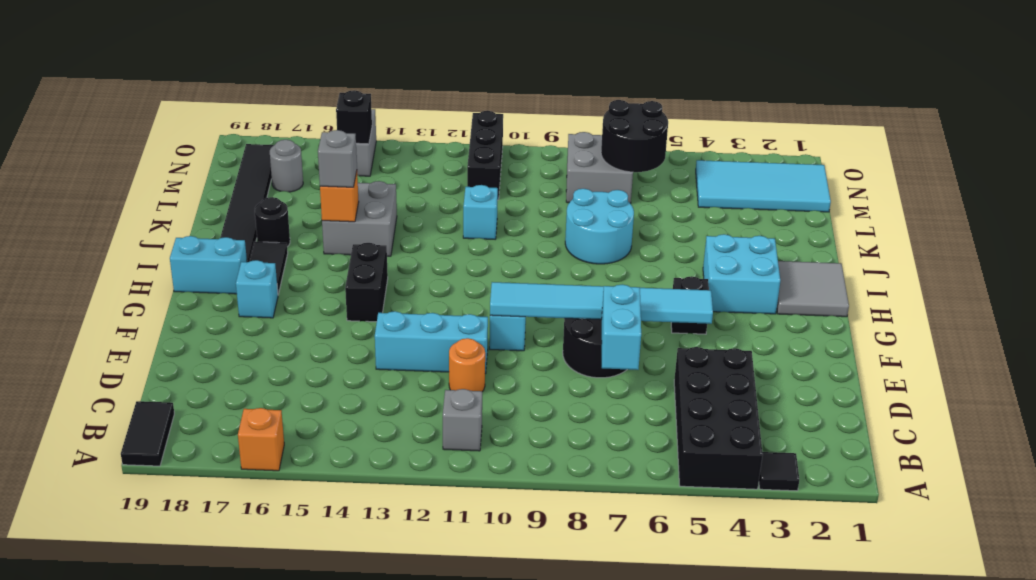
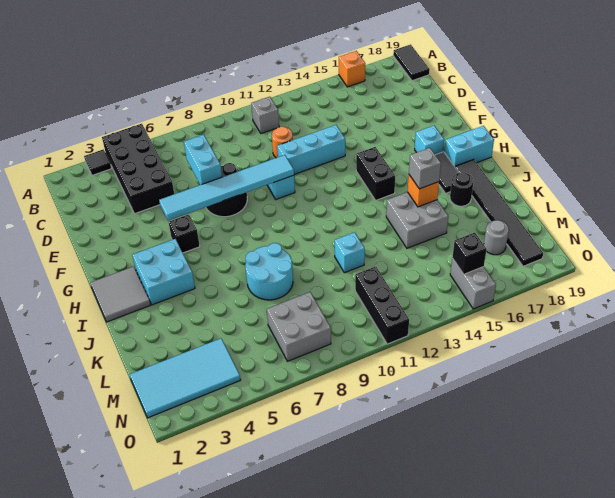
black round brick M6:N7 level 2 -> none

